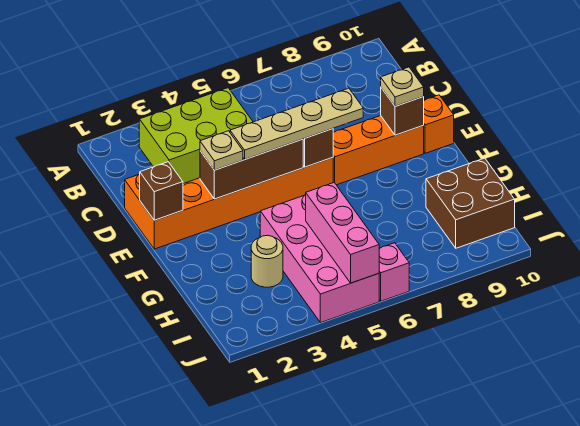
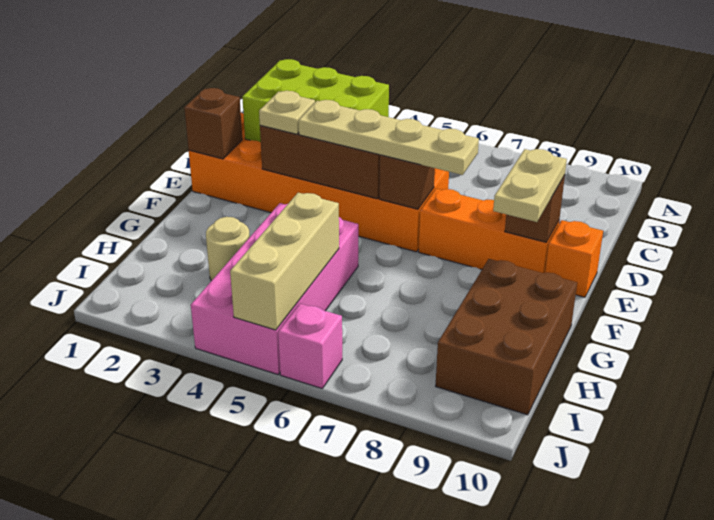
tan plate E9 level 3 -> tan plate E9:F9 level 3
pink brick H5:J5 level 2 -> tan brick H5:J5 level 2
brown brick H9:I10 level 1 -> brown brick G9:I10 level 1

